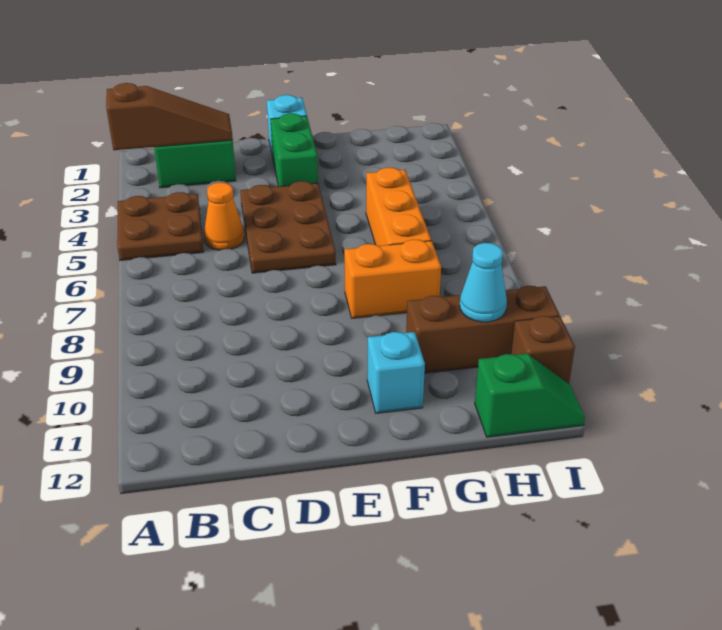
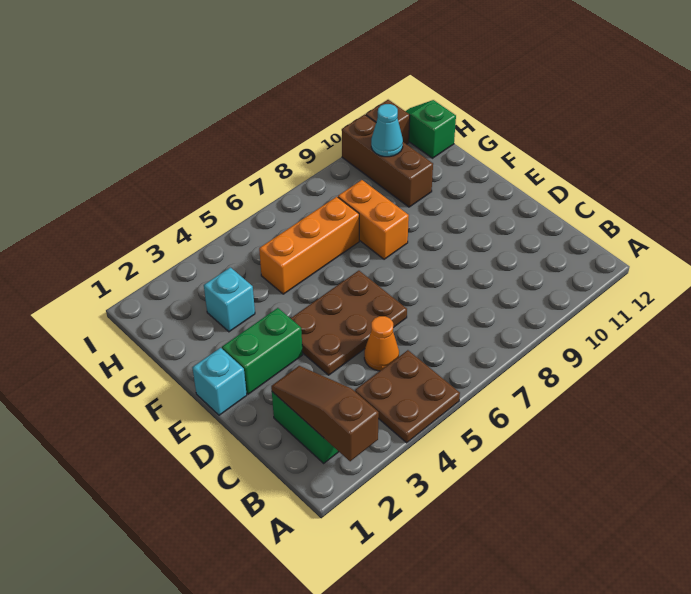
cyan brick F11 level 1 -> cyan brick G3 level 1

